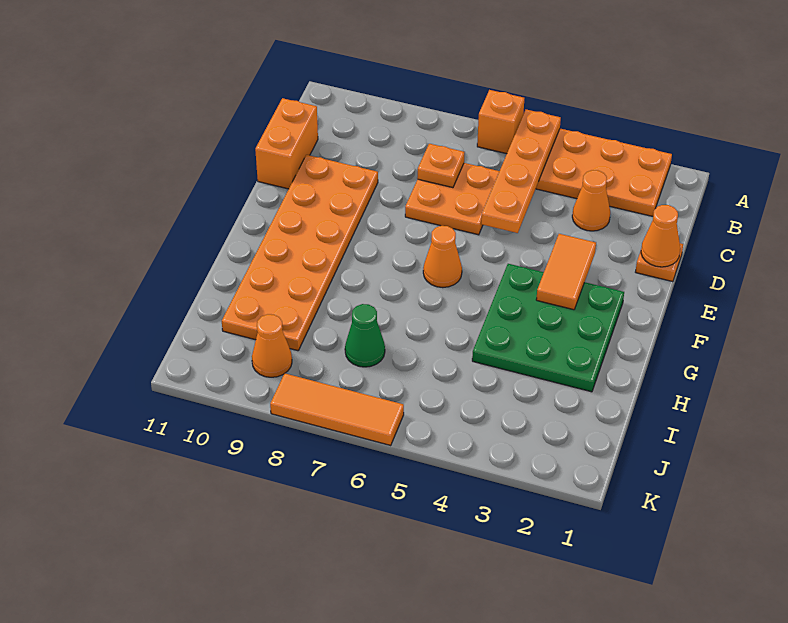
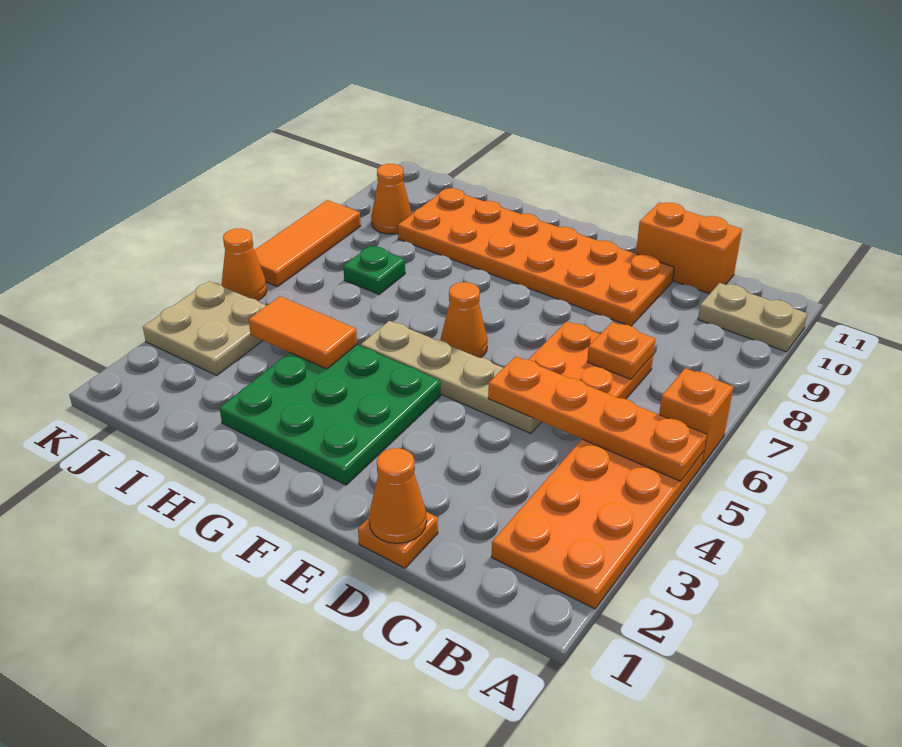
none -> tan plate A10:B10 level 1
orange cone C3 level 1 -> orange cone K5 level 1
none -> tan plate D5:G5 level 1
orange tile E3:F3 level 2 -> orange tile H4:I4 level 2
green cone I7 level 1 -> green plate I7 level 1
none -> tan plate J3:K4 level 1

